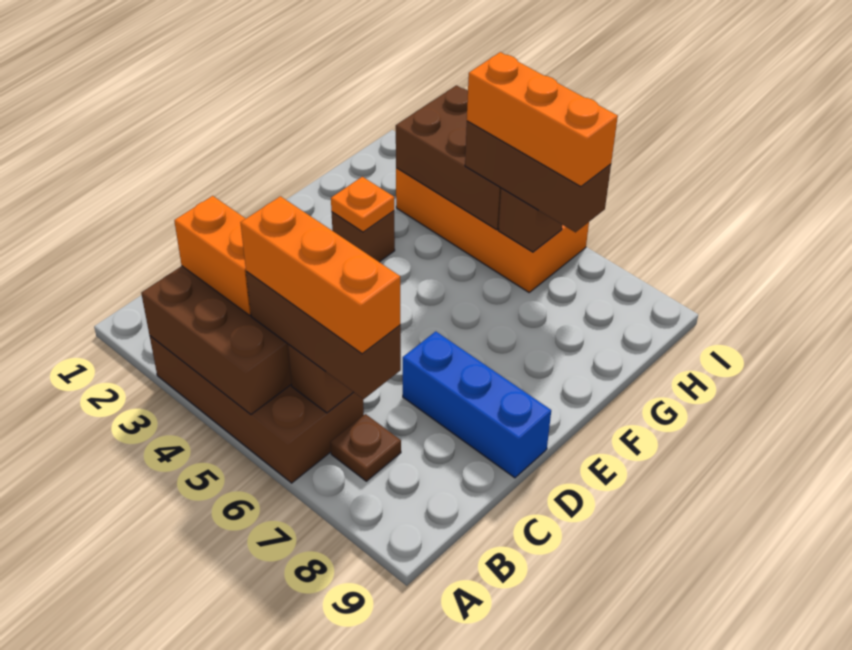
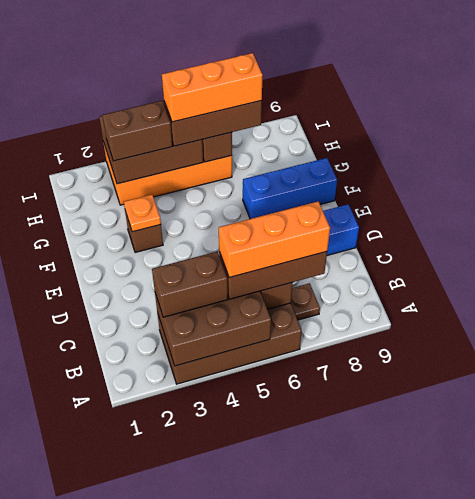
orange brick B3:B4 level 3 -> brown brick B3:B4 level 3
none -> blue brick F7:F9 level 1
none -> brown brick H3:H4 level 3

